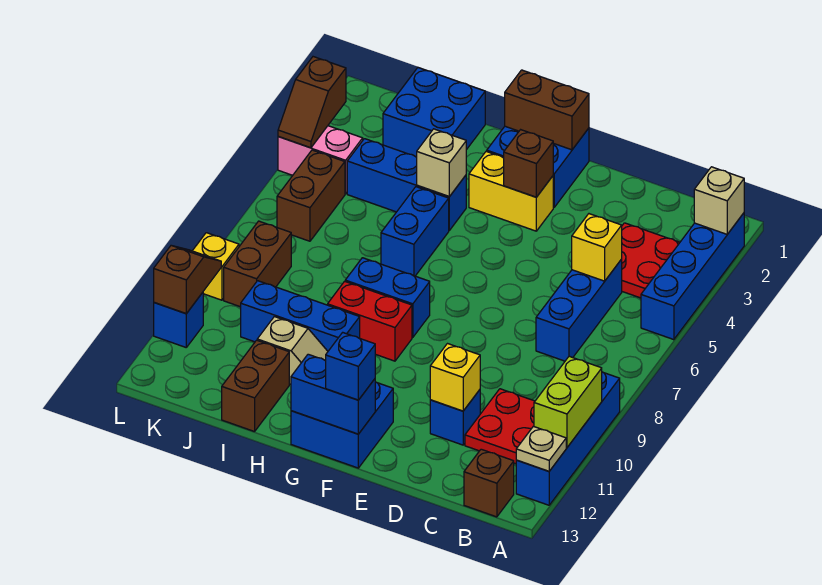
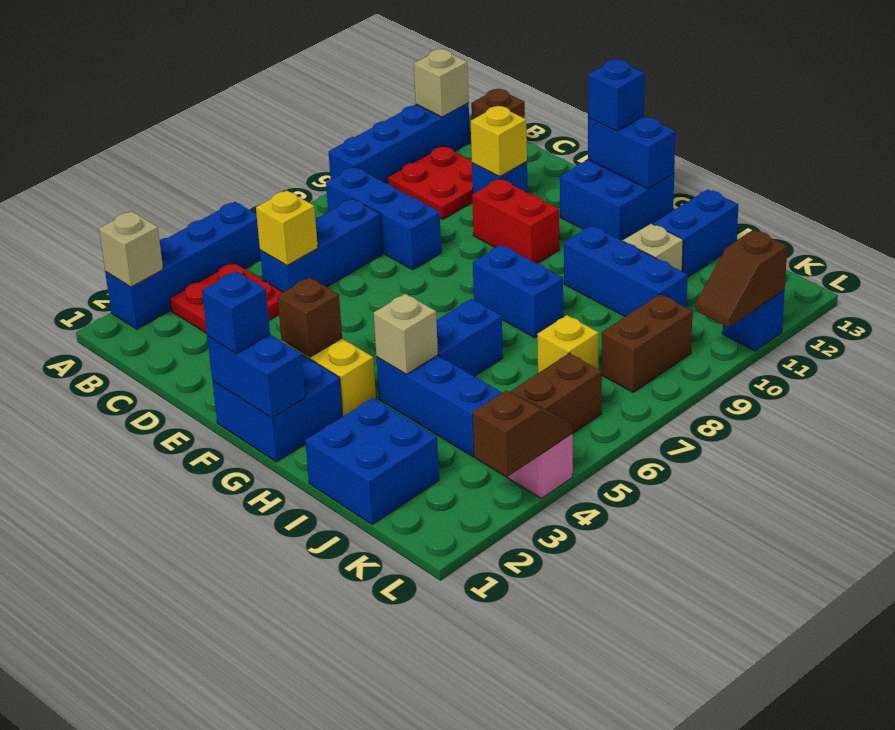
lime brick A10:A11 level 2 -> none
tan plate A12 level 2 -> tan brick A12 level 2
none -> blue brick B8:D8 level 1
brown brick F1:G1 level 2 -> blue brick F1:G1 level 2
none -> blue brick F1 level 3
red brick G9:H9 level 1 -> red brick E10:F10 level 1
brown brick I12:I13 level 1 -> blue brick I12:I13 level 1
yellow brick L9 level 1 -> yellow brick J7 level 1

